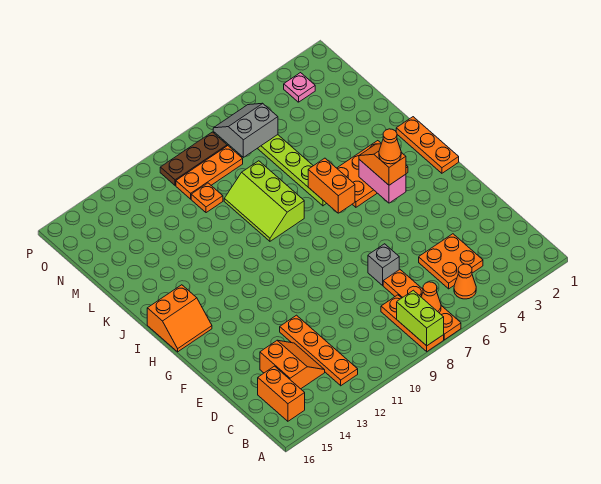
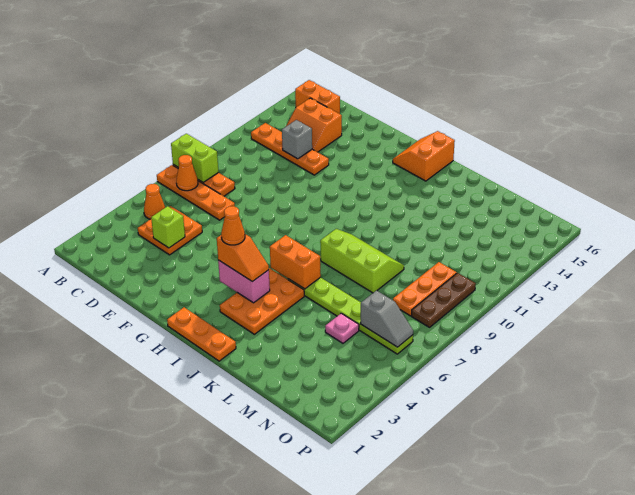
none -> lime brick D4 level 2
grey brick E7 level 1 -> grey brick D12 level 2
orange plate M10 level 1 -> none
grey slope N6:O7 level 2 top N -> grey slope N6:O6 level 2 top N
pink plate O3 level 1 -> pink plate M5 level 1

